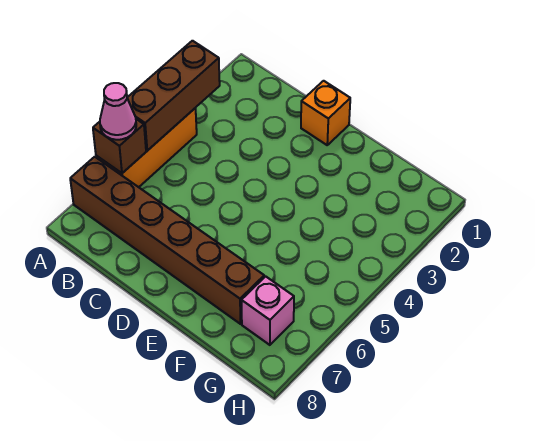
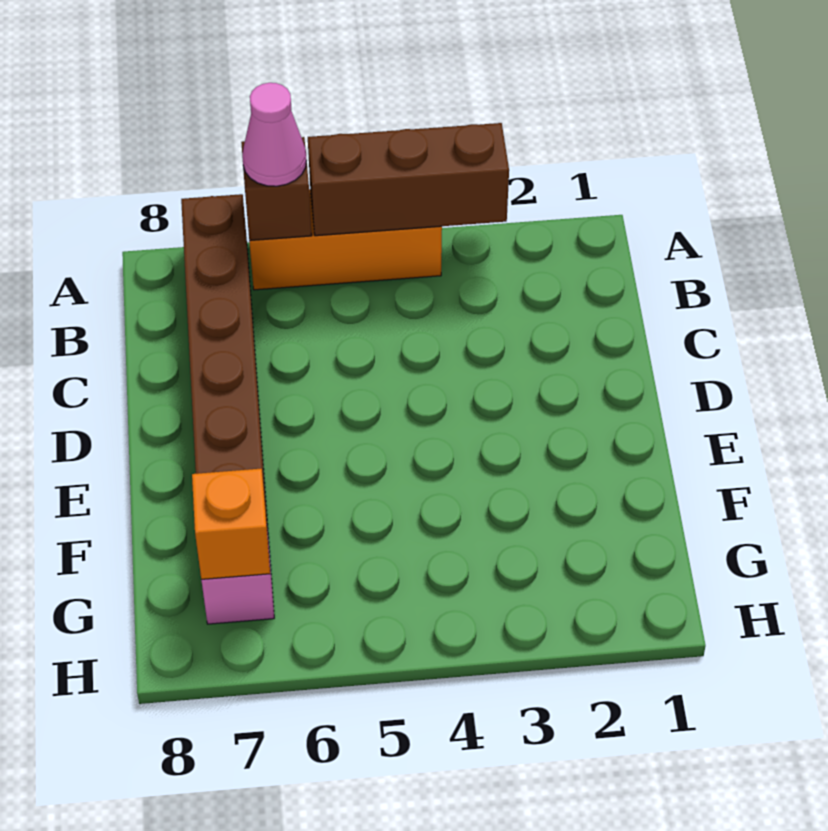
orange brick D1 level 1 -> orange brick G7 level 2

